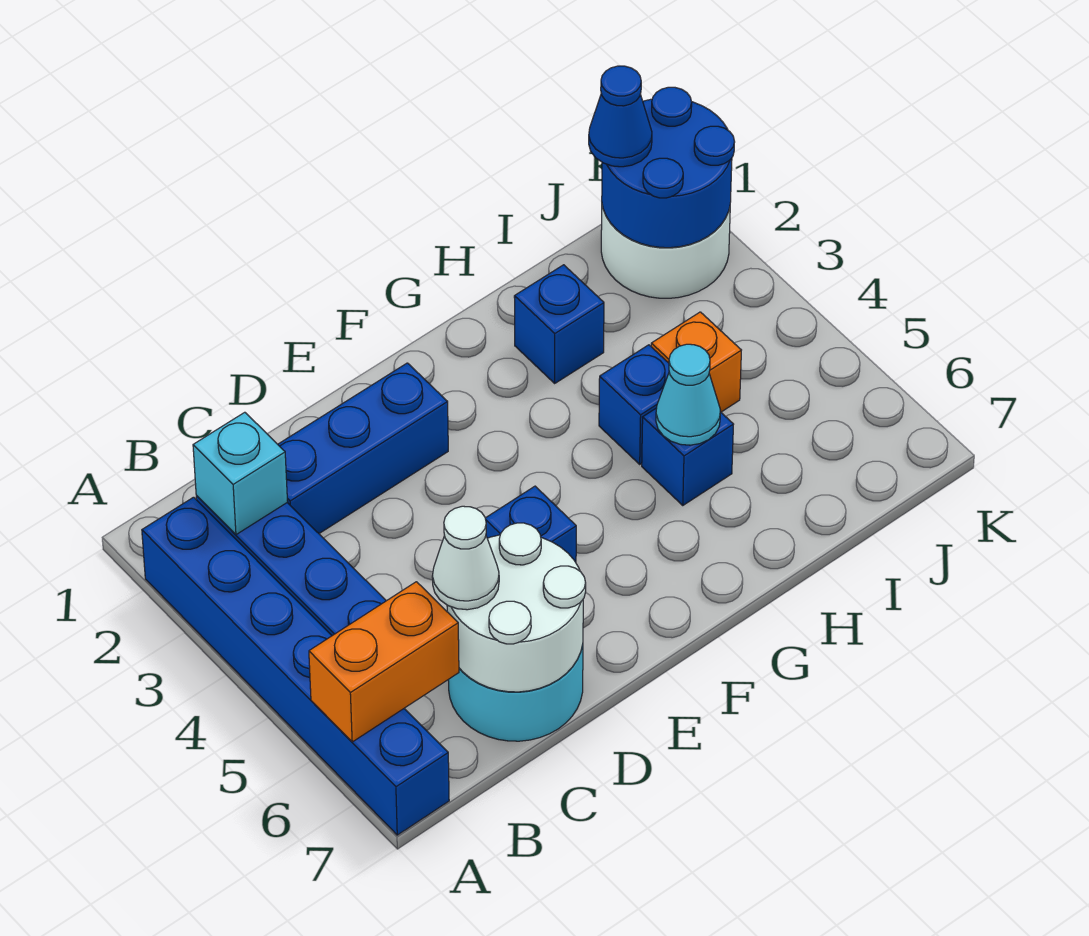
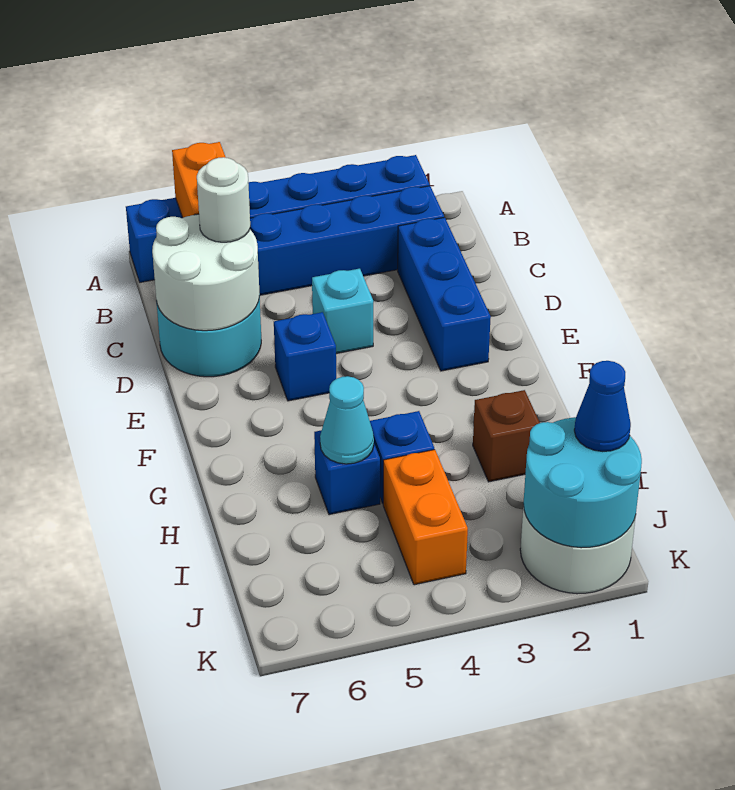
cyan brick B2 level 2 -> cyan brick D4 level 1
white cone C6 level 3 -> white round brick C6 level 3
blue brick H2 level 1 -> brown brick H2 level 1
orange brick I4 level 1 -> orange brick I4:J4 level 1
blue round brick J1:K2 level 2 -> cyan round brick J1:K2 level 2

